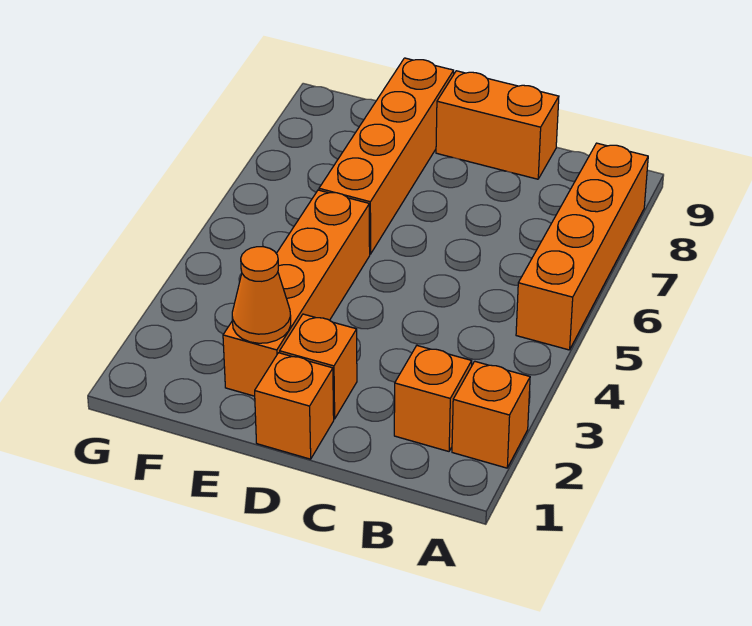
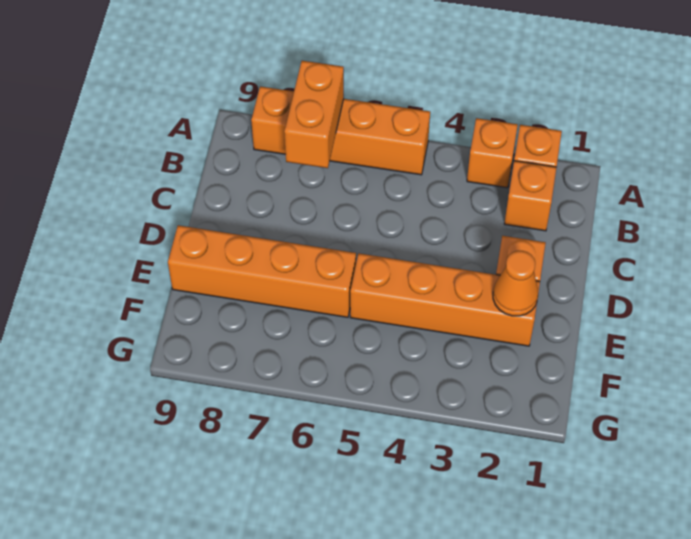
orange brick C9:D9 level 1 -> orange brick A7:B7 level 2
orange brick D1 level 1 -> orange brick A3 level 1

